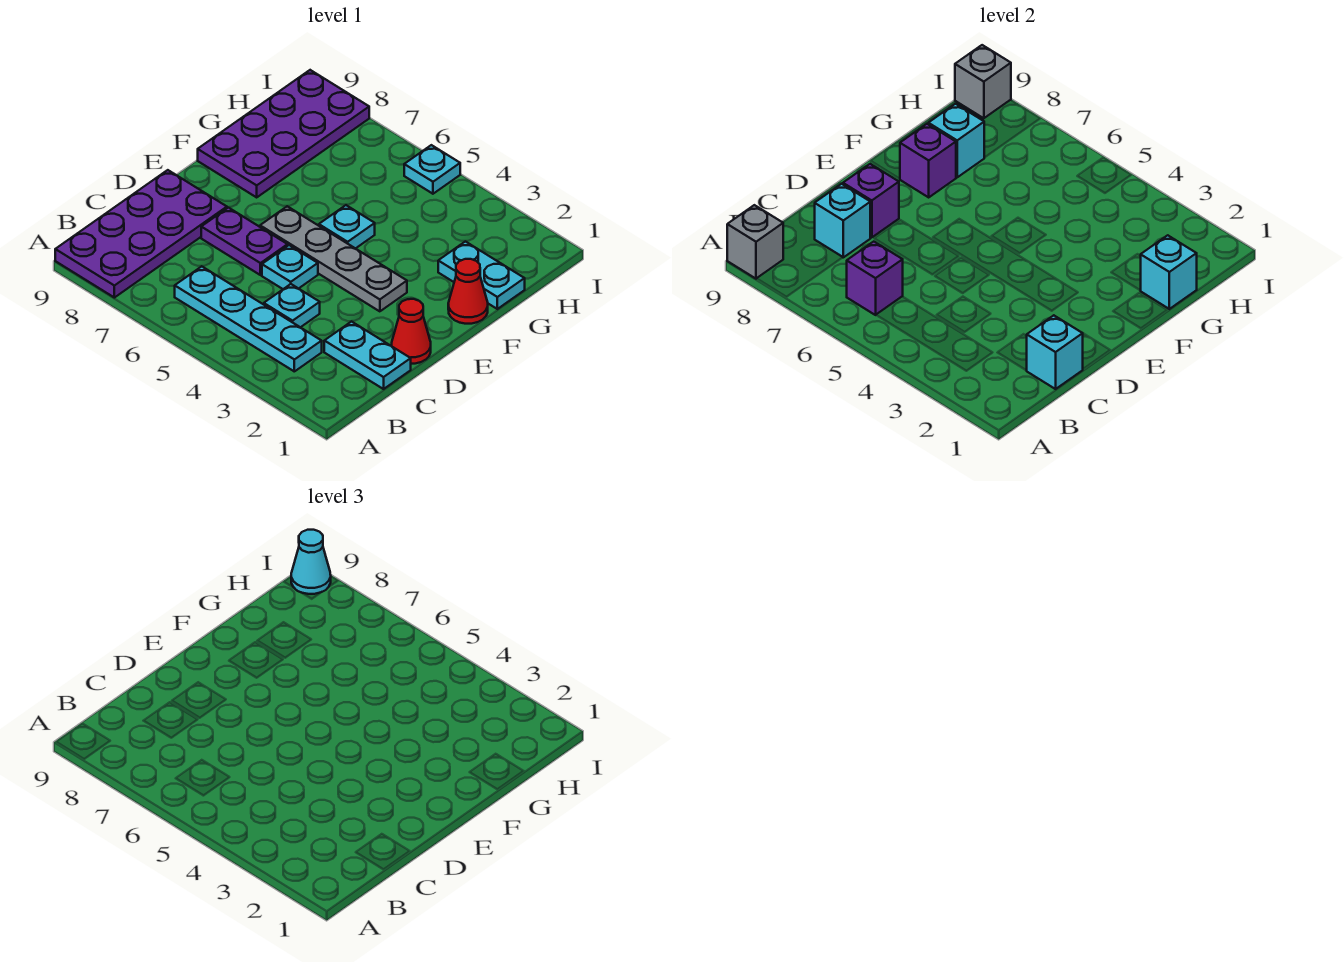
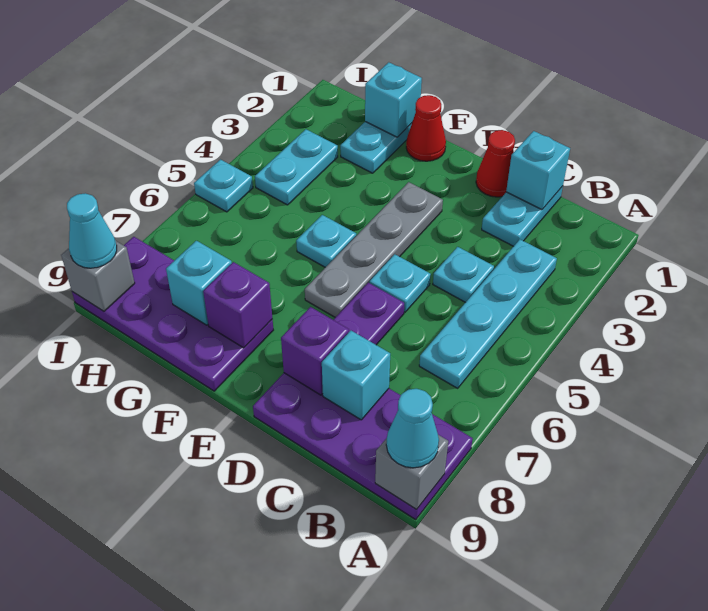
none -> cyan cone A9 level 3
purple brick B6 level 2 -> none
none -> cyan plate H3:H4 level 1

